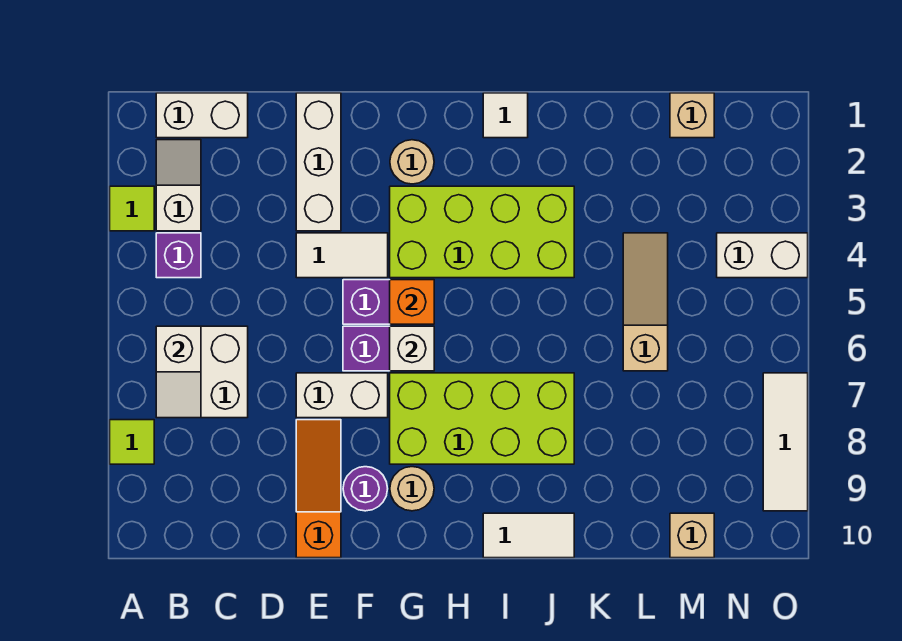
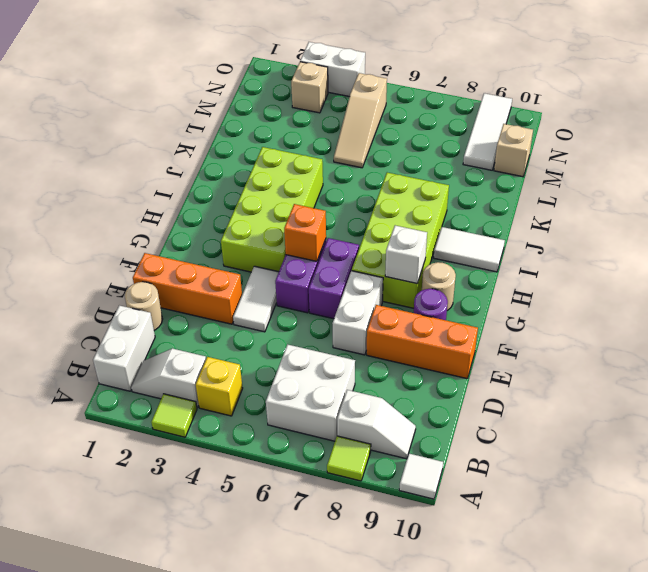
purple brick B4 level 1 -> yellow brick B4 level 1
white slope B6:B7 level 2 top 6 -> white slope B8:B9 level 1 top 8
white brick E1:E3 level 1 -> orange brick E1:E3 level 1
orange slope E8:E10 level 1 top 10 -> orange brick E8:E10 level 1
tan round brick G2 level 1 -> tan round brick D1 level 1
white brick G6 level 2 -> white brick G8 level 2
white tile I1 level 1 -> white tile A10 level 1
white tile I10:J10 level 1 -> white tile I9:I10 level 1
tan slope L4:L6 level 1 top 6 -> tan slope L5:N5 level 1 top N
tan brick M1 level 1 -> tan brick N3 level 1
white brick N4:O4 level 1 -> white brick O3:O4 level 1
white tile O7:O9 level 1 -> white tile M9:O9 level 1

